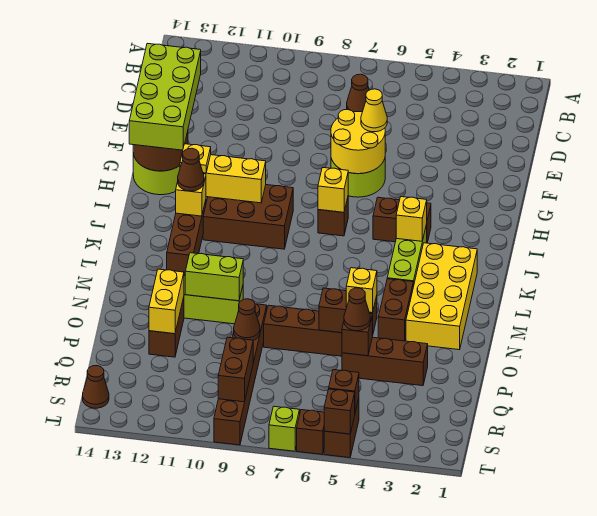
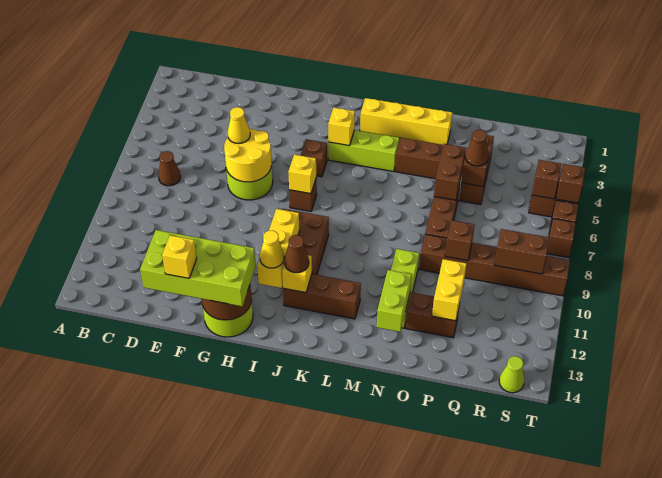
brown brick I4:I5 level 1 -> brown brick I5 level 1
yellow plate I12 level 3 -> yellow cone I12 level 3
yellow brick K2:N3 level 1 -> yellow brick K2:N2 level 1
lime brick N10:N11 level 2 -> lime brick N12:N13 level 2
yellow brick O5 level 3 -> yellow brick F14 level 4
yellow brick O12:P12 level 2 -> yellow brick P11:P12 level 2
brown cone P9 level 2 -> brown brick P9 level 2
brown cone S14 level 1 -> lime cone S14 level 1
lime brick T7 level 1 -> brown brick T7 level 1

